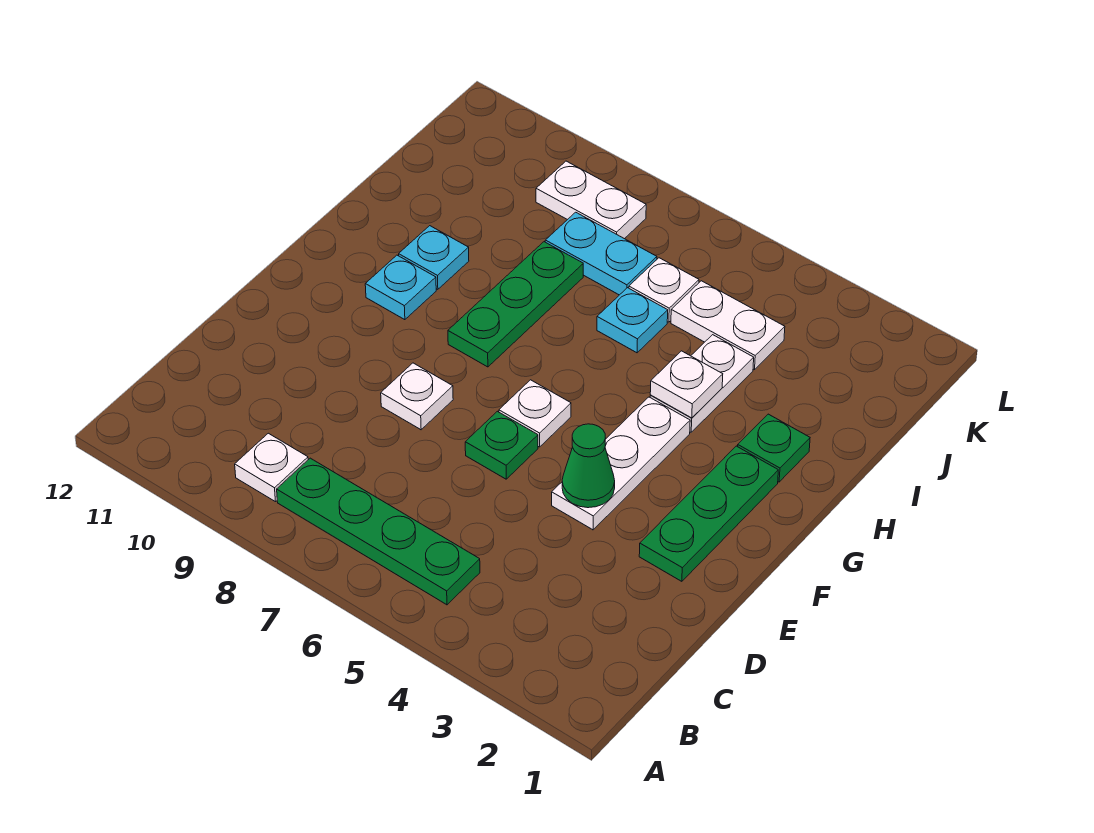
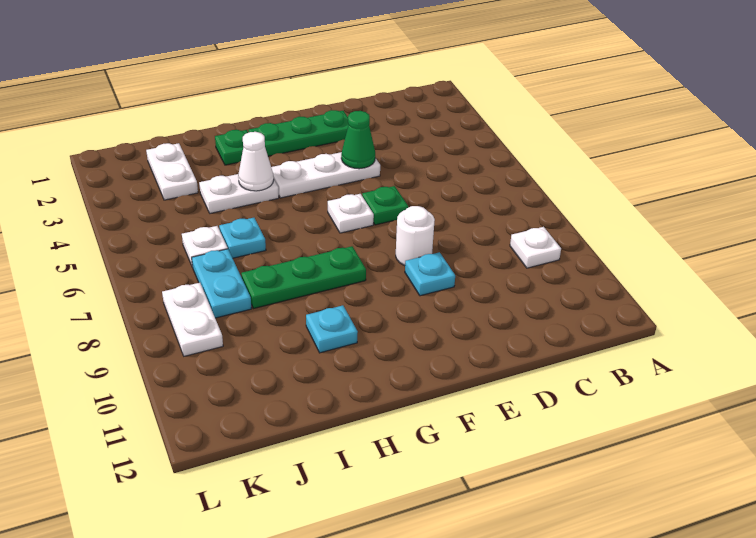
green plate B5:B8 level 1 -> none
white plate E8 level 1 -> white round brick E8 level 1
cyan plate G10 level 1 -> cyan plate E9 level 1
white plate H4 level 2 -> white cone H4 level 2
white plate J4:J5 level 1 -> white plate J2:J3 level 1

